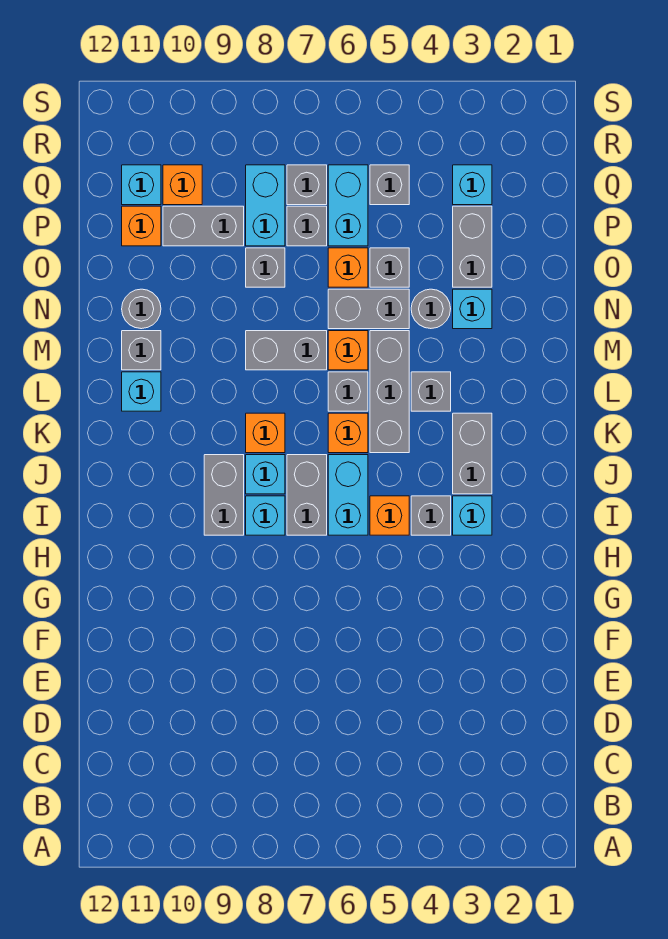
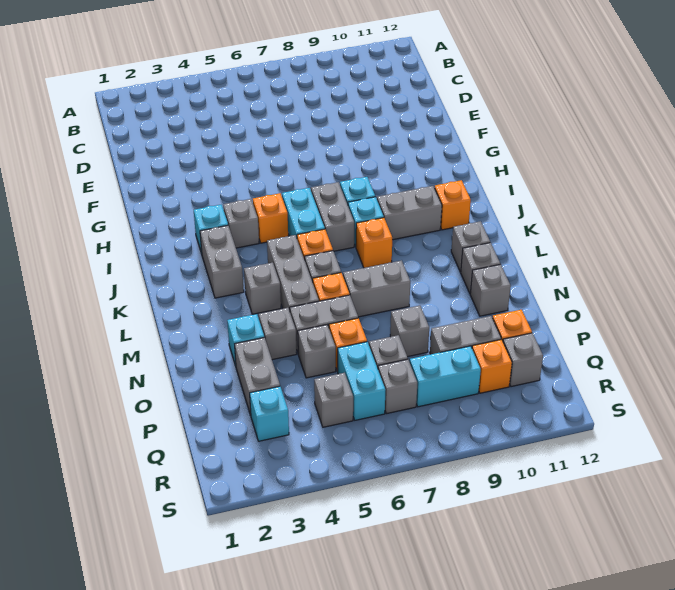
grey brick I9:J9 level 1 -> grey brick J9:J10 level 1
none -> orange brick J11 level 1
cyan brick L11 level 1 -> grey brick L11 level 1
grey round brick N4 level 1 -> grey brick N4 level 1
grey round brick N11 level 1 -> grey brick N11 level 1
cyan brick P8:Q8 level 1 -> cyan brick Q8:Q9 level 1
cyan brick Q11 level 1 -> grey brick Q11 level 1

